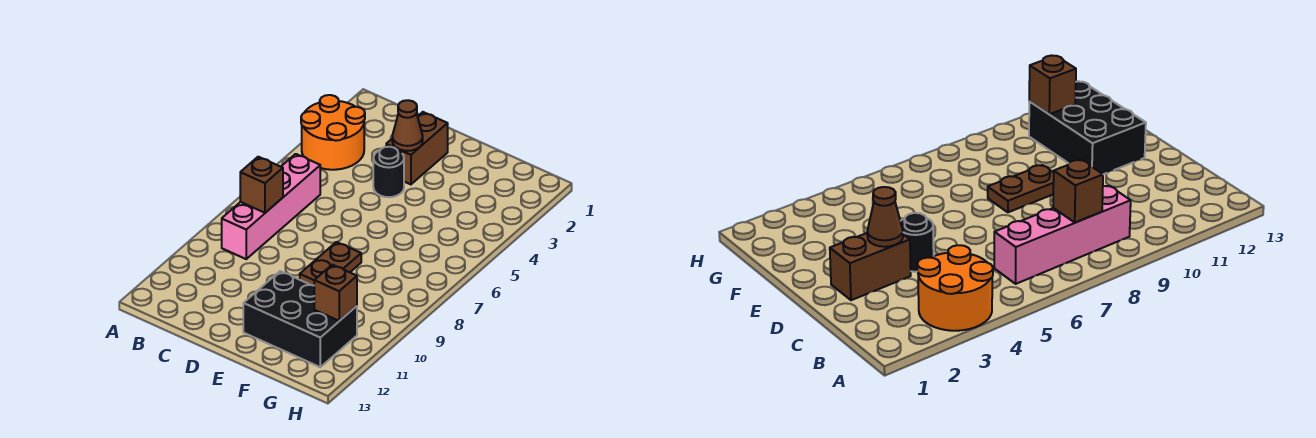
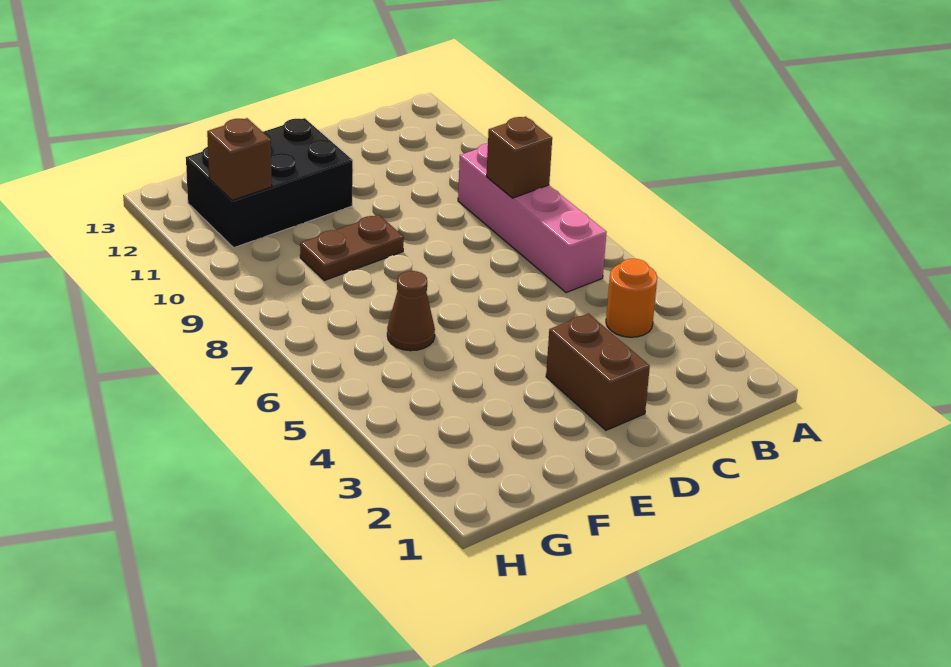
orange round brick A3:B4 level 1 -> orange round brick B4 level 1
brown cone D3 level 2 -> brown cone F6 level 1
black round brick D4 level 1 -> none
brown plate E8:E9 level 1 -> brown plate E9:F9 level 1

